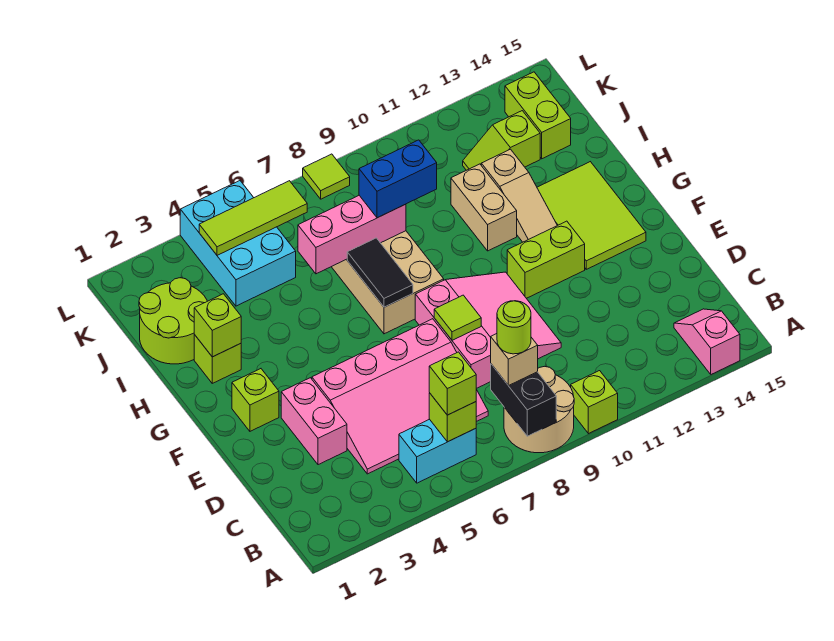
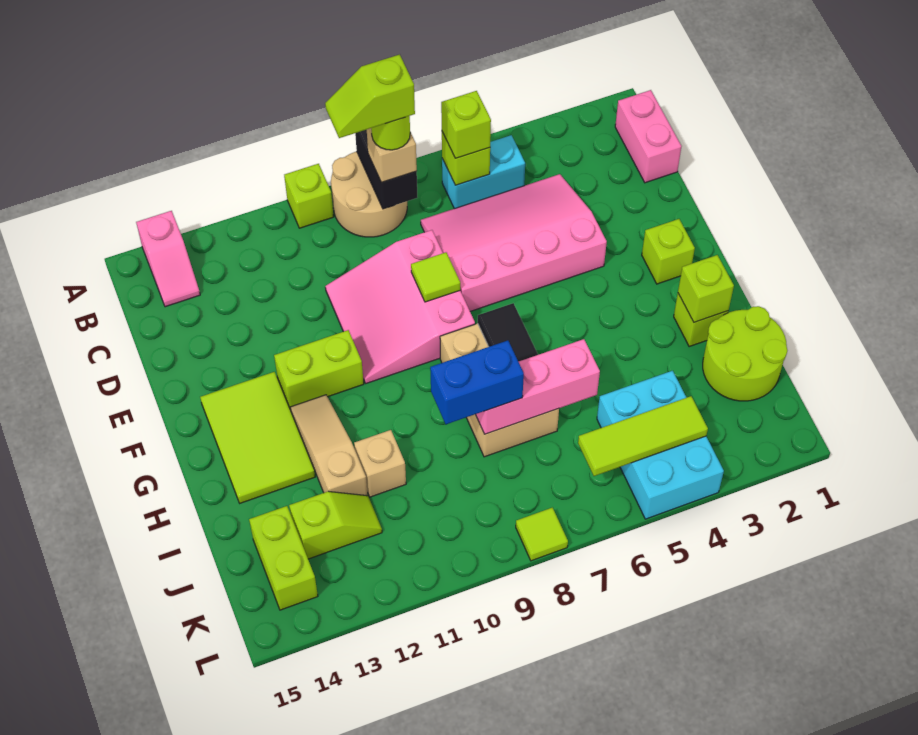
none -> lime slope B8:B9 level 5 top 8
pink brick D3:E3 level 1 -> pink brick B1:C1 level 1
tan brick H11:I11 level 1 -> tan brick I11 level 1

